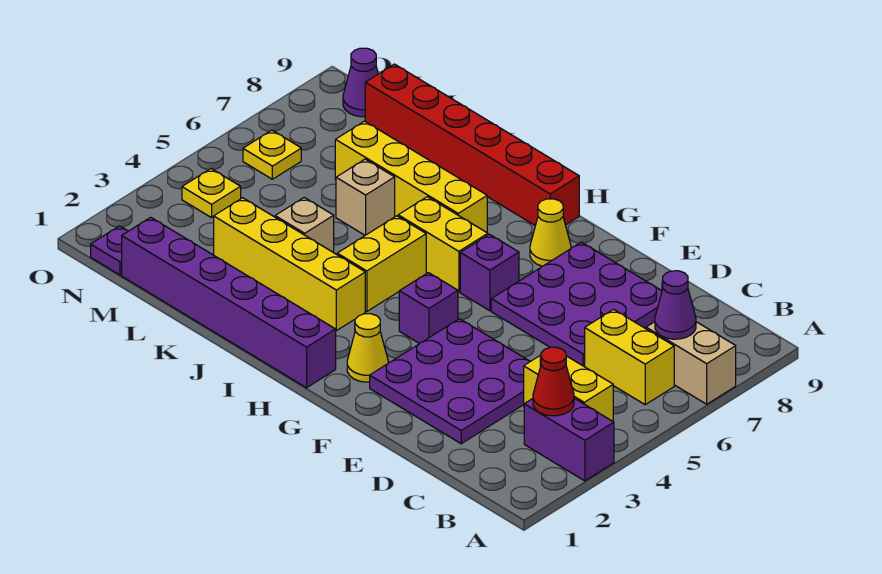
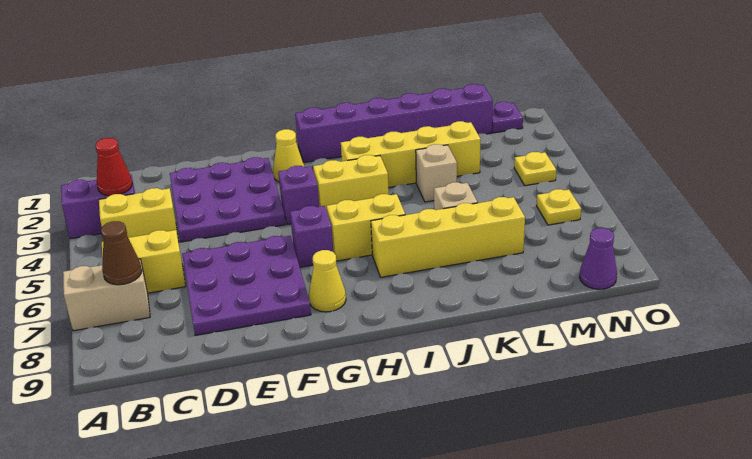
purple cone B7 level 2 -> brown cone B7 level 2
red brick H9:M9 level 1 -> none
yellow brick I4:I5 level 1 -> yellow brick H4:I4 level 1

